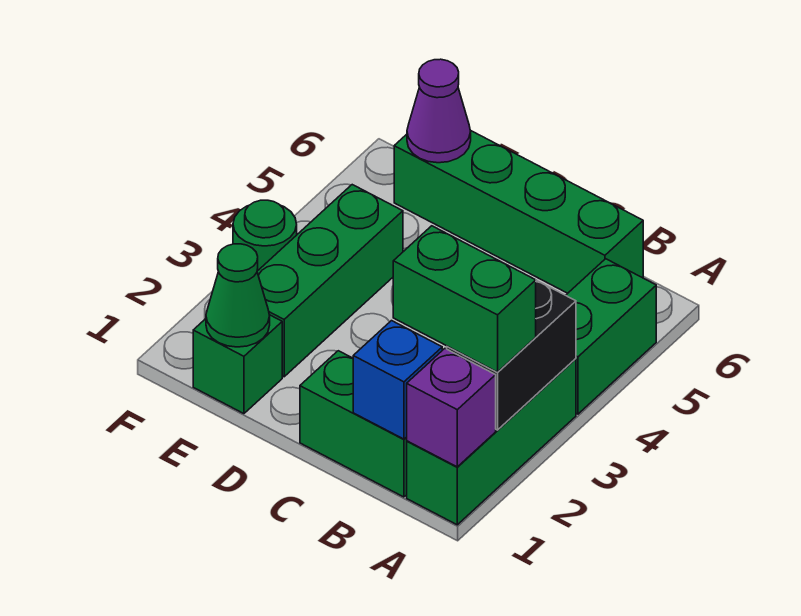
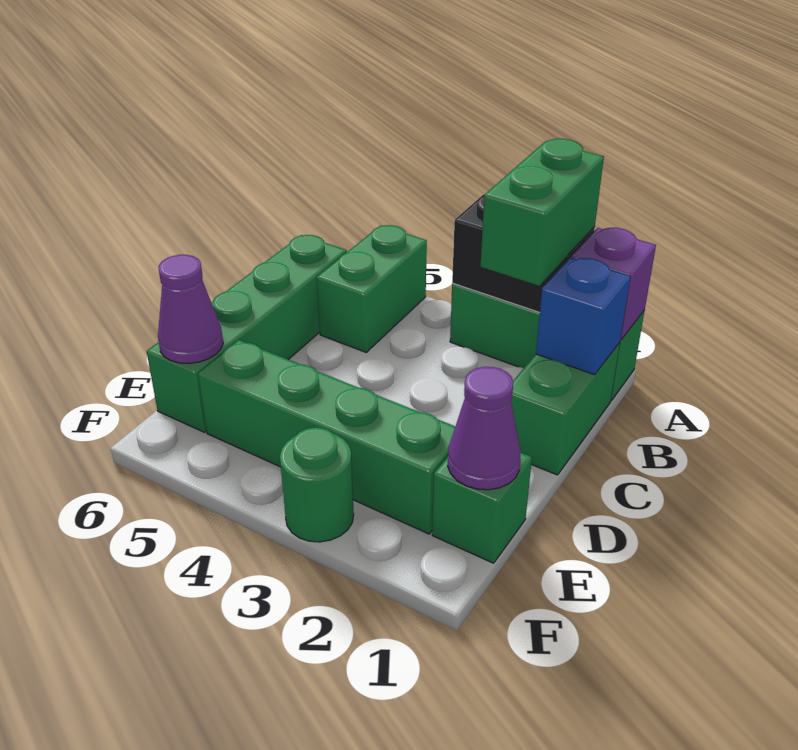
green brick A4:A5 level 1 -> green brick A5:B5 level 1
green cone E1 level 2 -> purple cone E1 level 2
green brick E2:E4 level 1 -> green brick E2:E5 level 1

